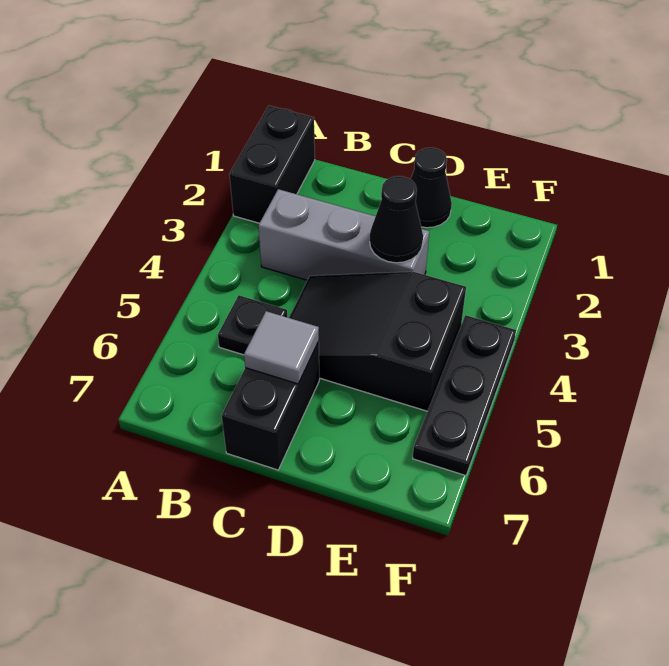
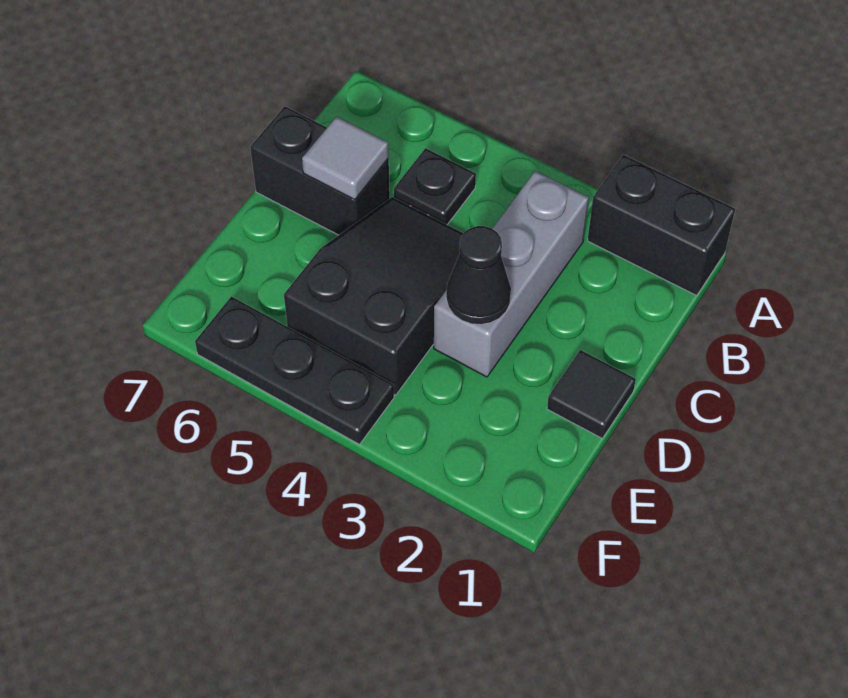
black cone D1 level 1 -> black tile D1 level 1

